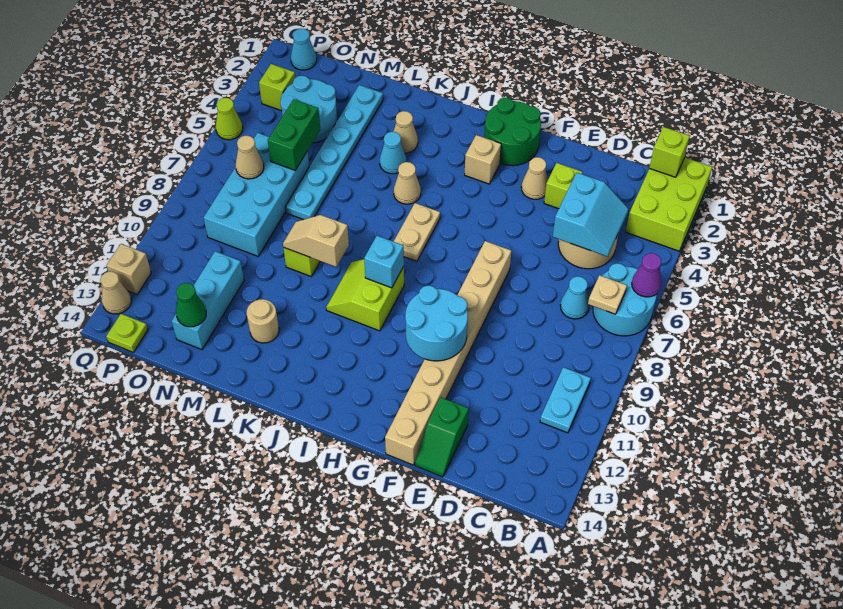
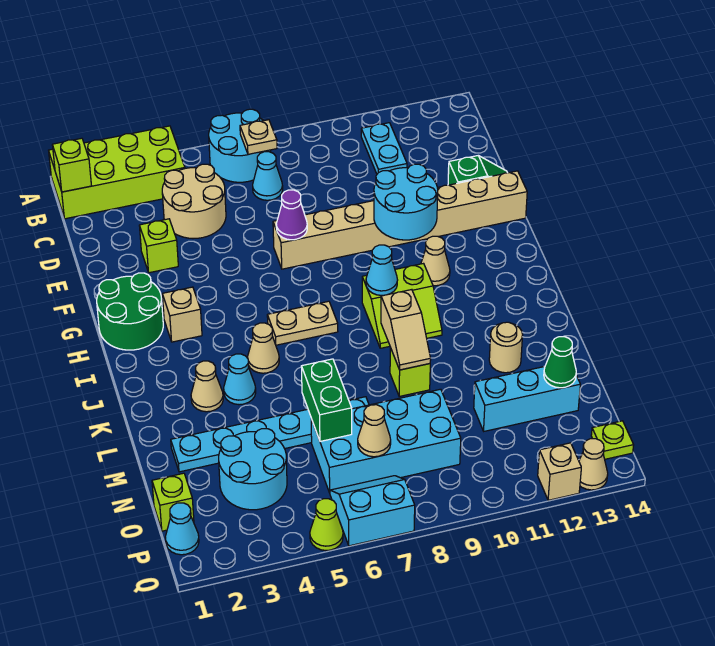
lime brick A1:B3 level 1 -> lime brick A1:B4 level 1
purple cone A6 level 2 -> purple cone F7 level 2
cyan plate B10:B11 level 1 -> cyan plate B11:C11 level 1
cyan slope C4:D5 level 2 top D -> cyan slope P6:Q7 level 1 top Q
tan cone F3 level 1 -> tan cone H11 level 1
cyan brick I9 level 2 -> cyan cone I9 level 2
green brick N5:N6 level 2 -> green brick M6:N6 level 2
lime brick P3 level 1 -> lime brick O1 level 1

